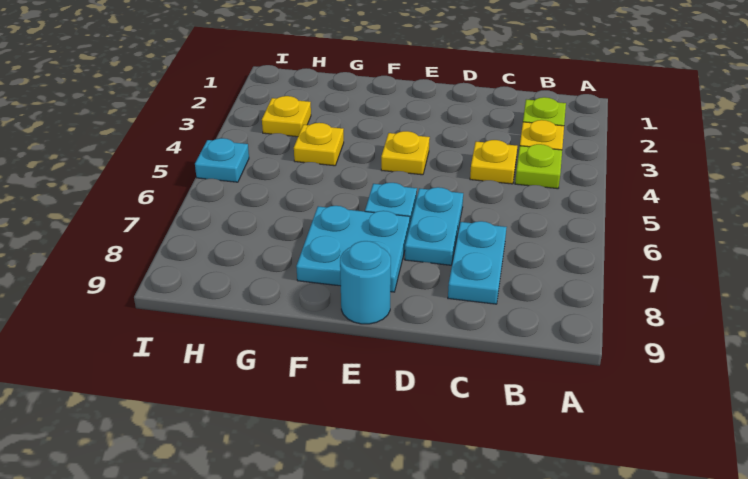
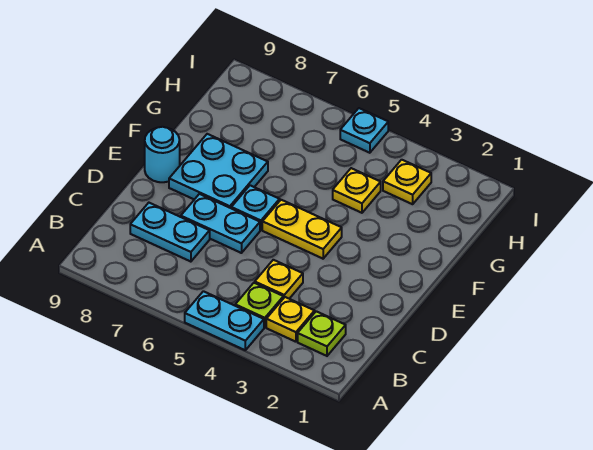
none -> cyan plate A4:A5 level 1
yellow plate E4 level 1 -> yellow plate E4:E5 level 1

